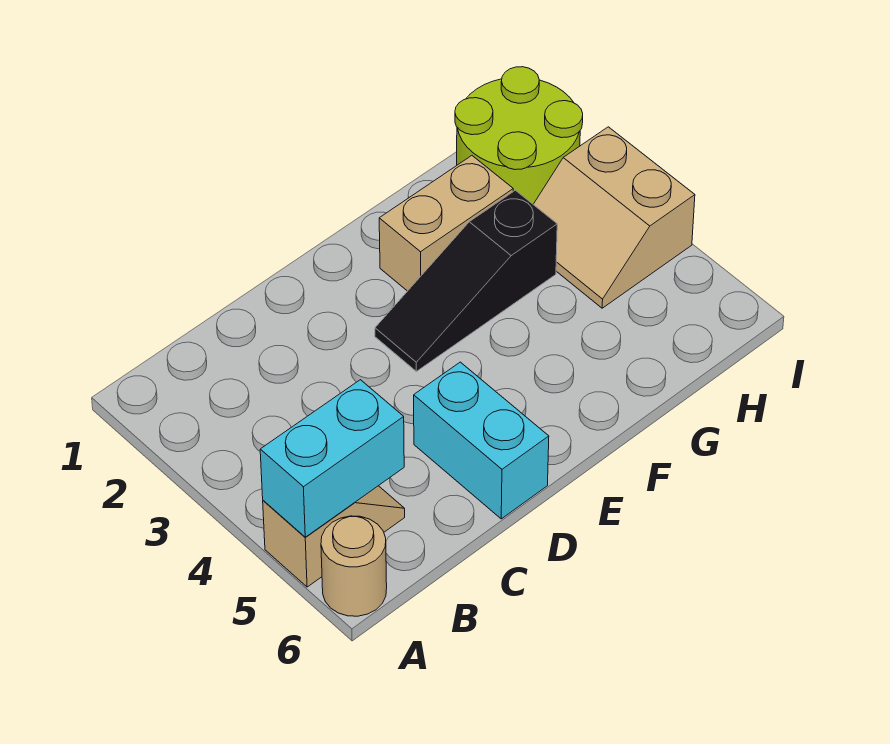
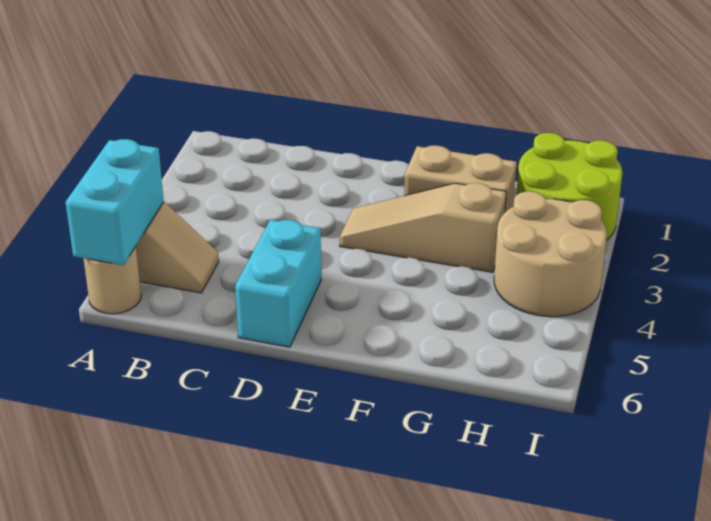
cyan brick A5:B5 level 2 -> cyan brick A5:A6 level 2
black slope E3:G3 level 1 top G -> tan slope E3:G3 level 1 top G
tan slope H3:I4 level 1 top I -> tan round brick H3:I4 level 1

